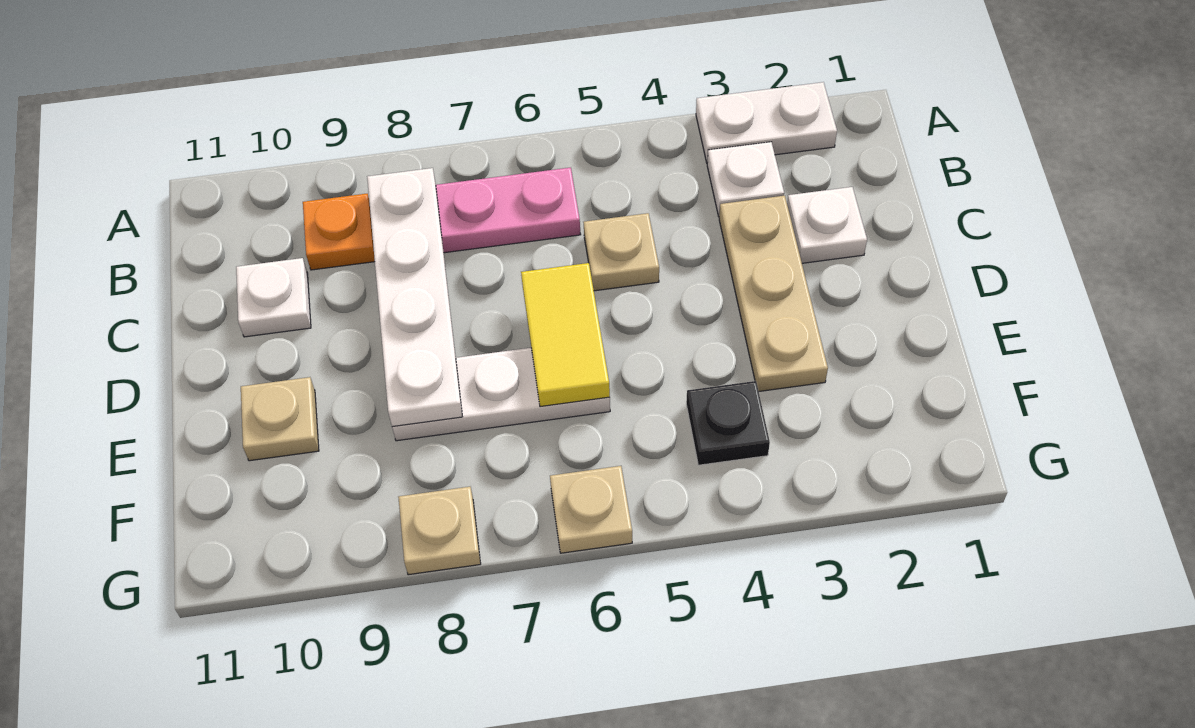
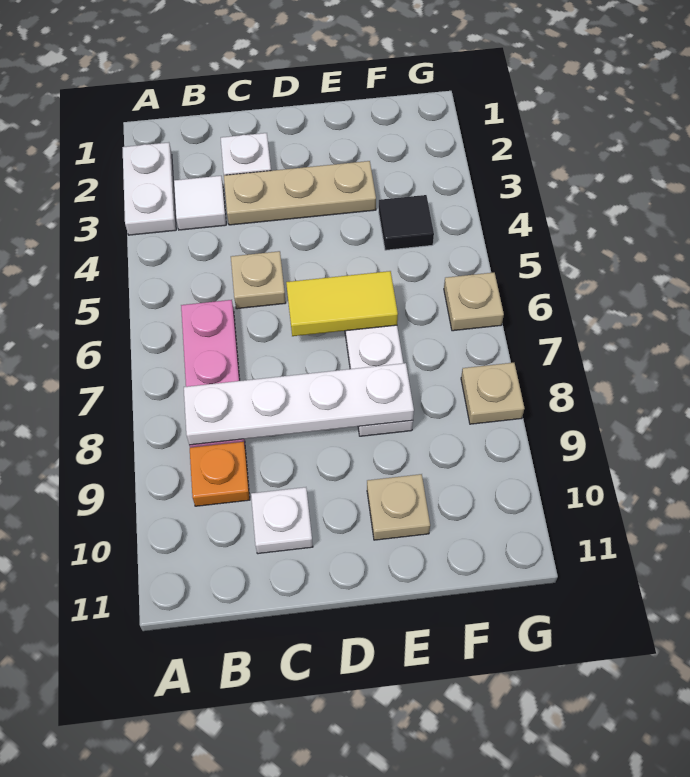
white plate B3 level 1 -> white tile B3 level 1
black plate F4 level 1 -> black tile F4 level 1

